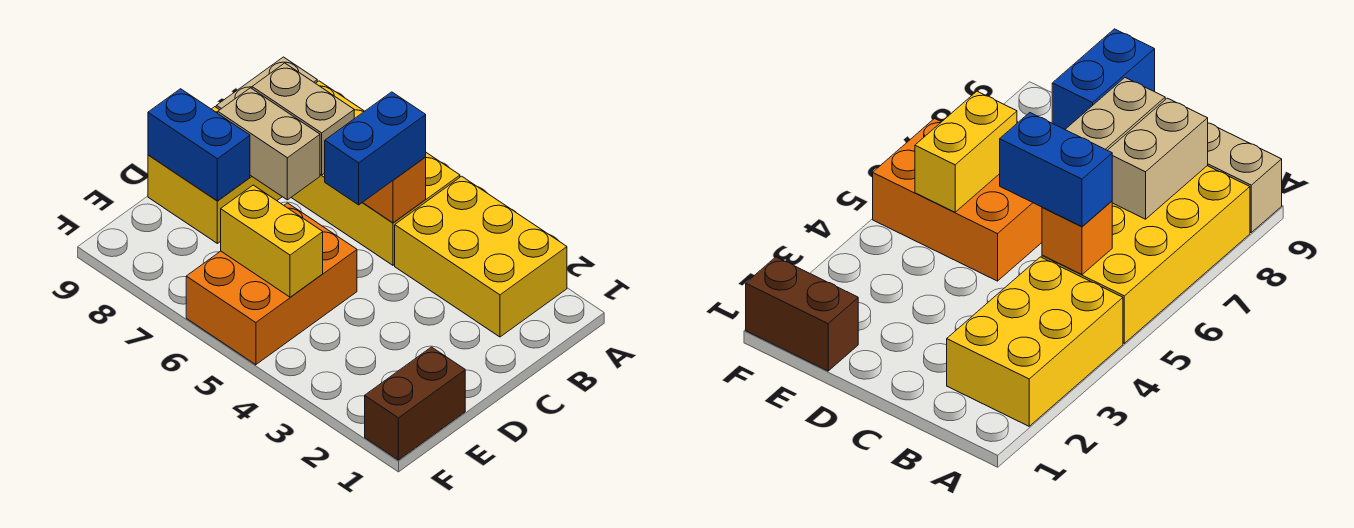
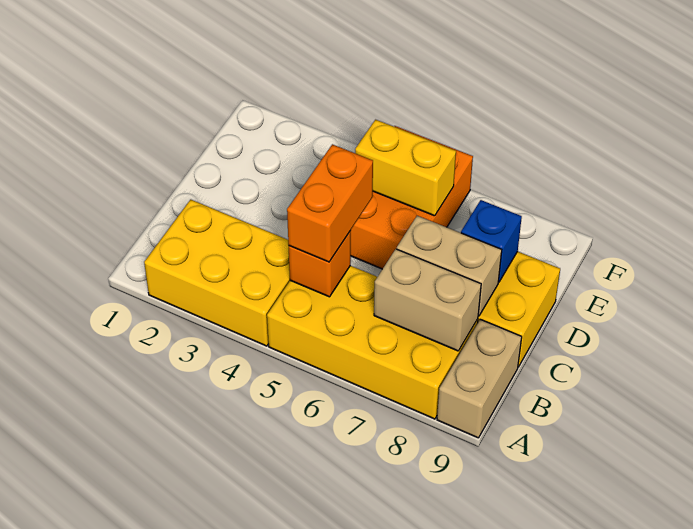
blue brick B5:C5 level 3 -> orange brick B5:C5 level 3
blue brick D8:D9 level 2 -> blue brick D8 level 2
brown brick E1:F1 level 1 -> none

